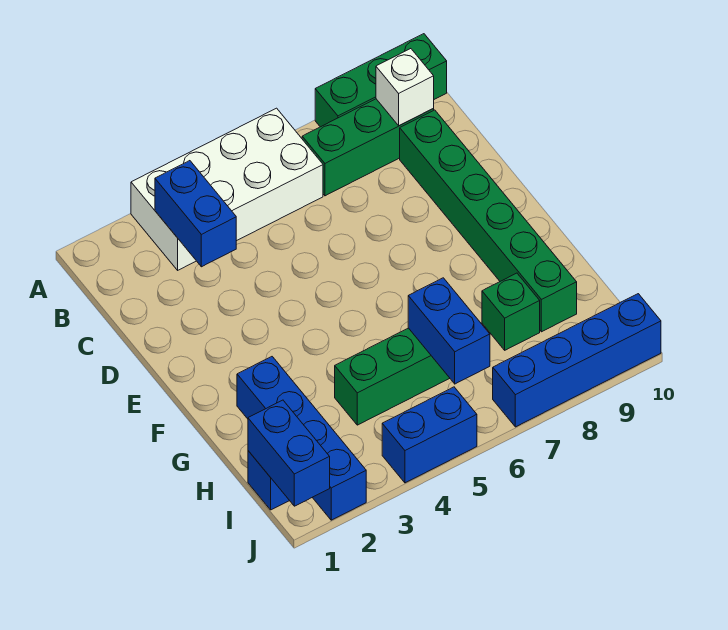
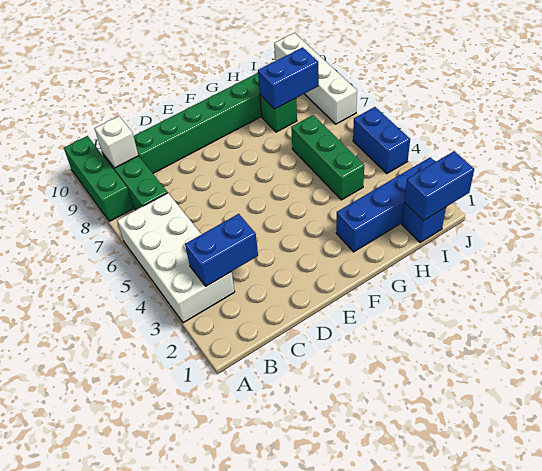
blue brick H6:I6 level 2 -> blue brick H8:I8 level 2
blue brick J7:J10 level 1 -> white brick J7:J10 level 1

